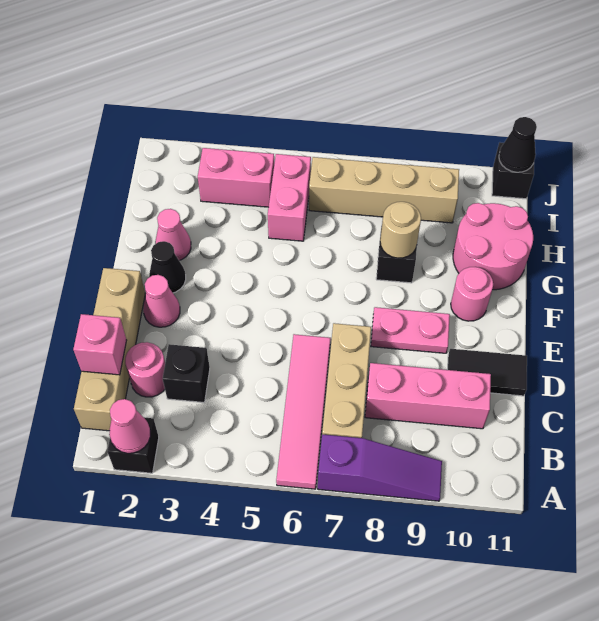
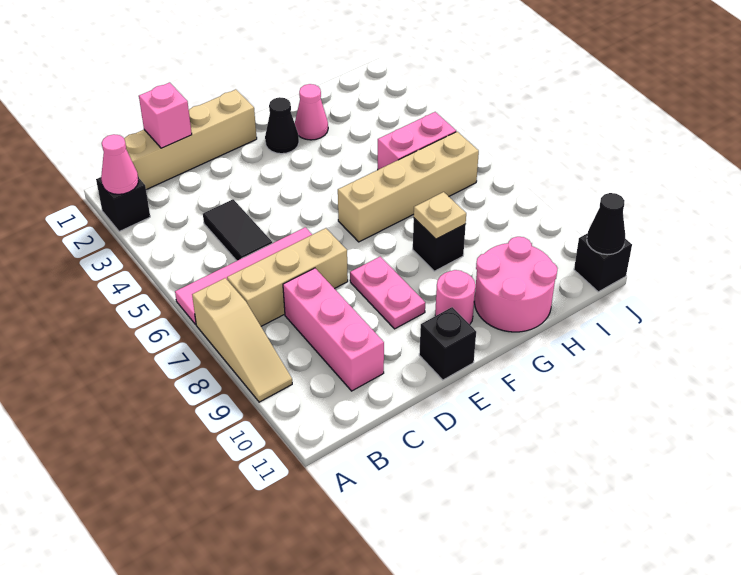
purple slope A7:A9 level 1 top 7 -> tan slope A7:A9 level 1 top 7
pink round brick C2 level 1 -> none
black brick C3 level 1 -> black brick E11 level 1
black tile D10:D11 level 1 -> black tile C4:C5 level 1
pink cone E2 level 1 -> none
tan round brick G8 level 2 -> tan plate G8 level 2
pink brick I3:I4 level 1 -> none
tan brick I6:I9 level 1 -> tan brick F6:I6 level 1

